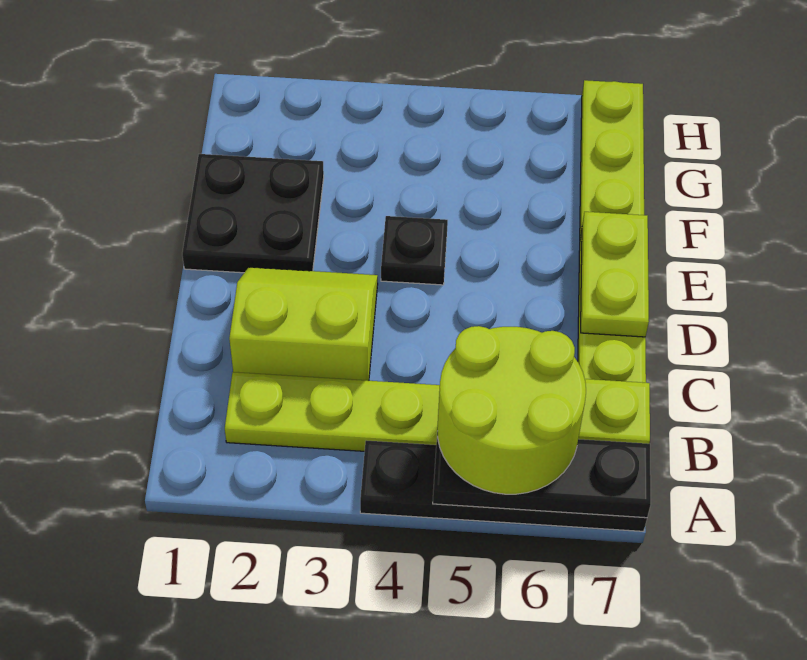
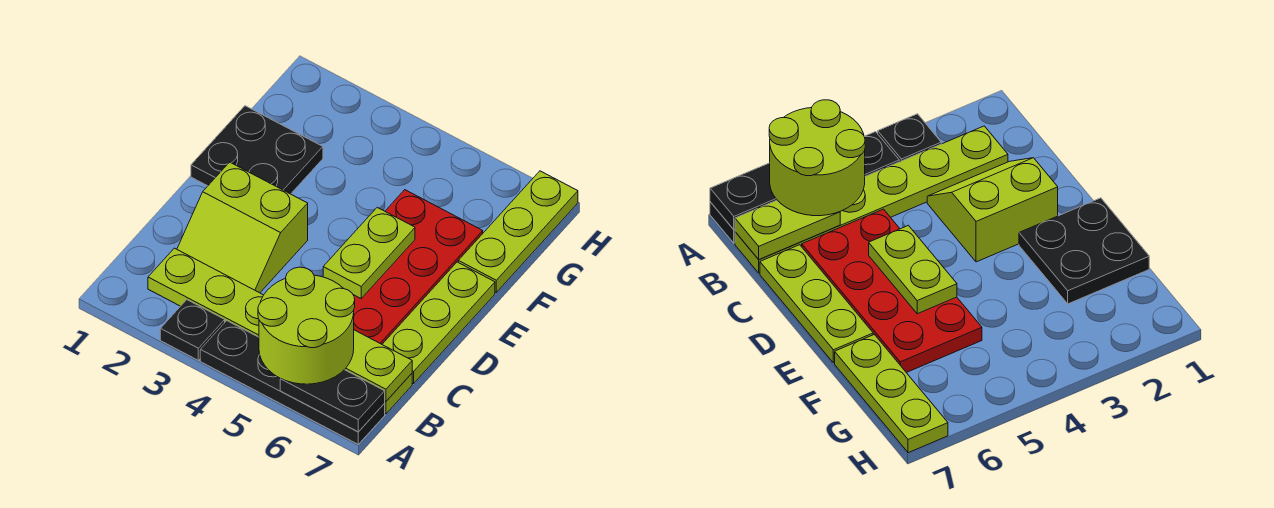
black plate A5:A7 level 2 -> black plate A6:A7 level 2
lime slope C2:D3 level 1 top C -> lime slope C2:D3 level 1 top D
none -> red plate C5:F6 level 1
lime plate D7:E7 level 2 -> lime plate D5:E5 level 2
black plate E4 level 1 -> black plate A3 level 1

